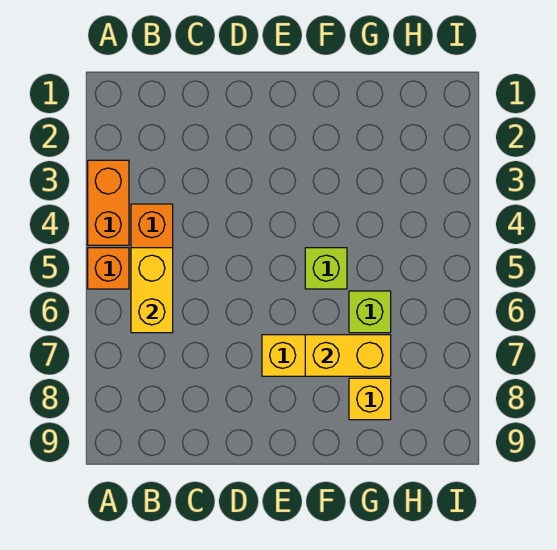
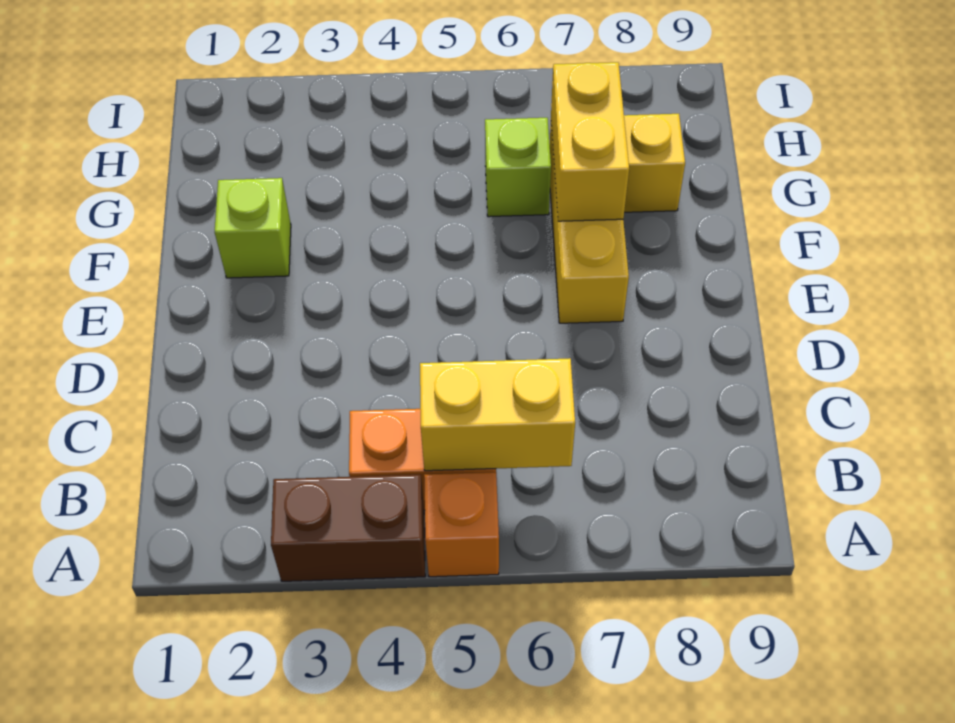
orange brick A3:A4 level 1 -> brown brick A3:A4 level 1
lime brick F5 level 1 -> lime brick F2 level 1

